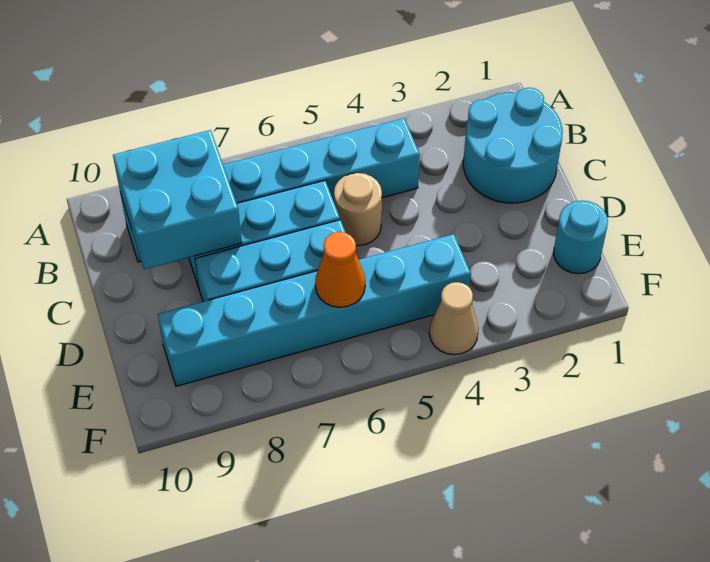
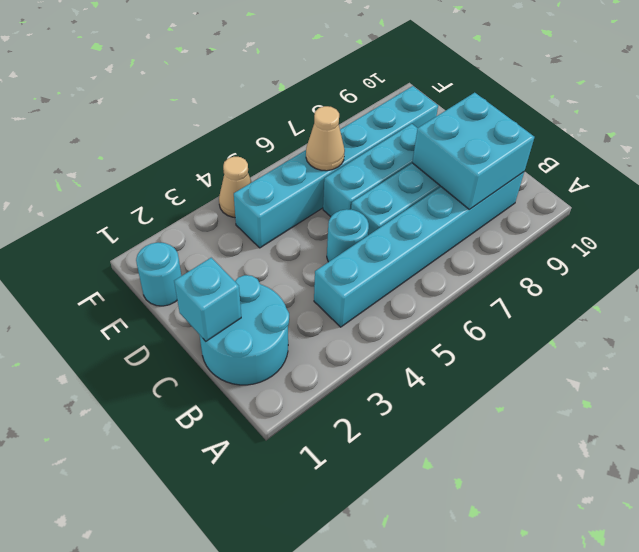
none -> cyan brick C1 level 2
tan round brick C5 level 1 -> cyan round brick C5 level 1
orange cone E6 level 2 -> tan cone E6 level 2

